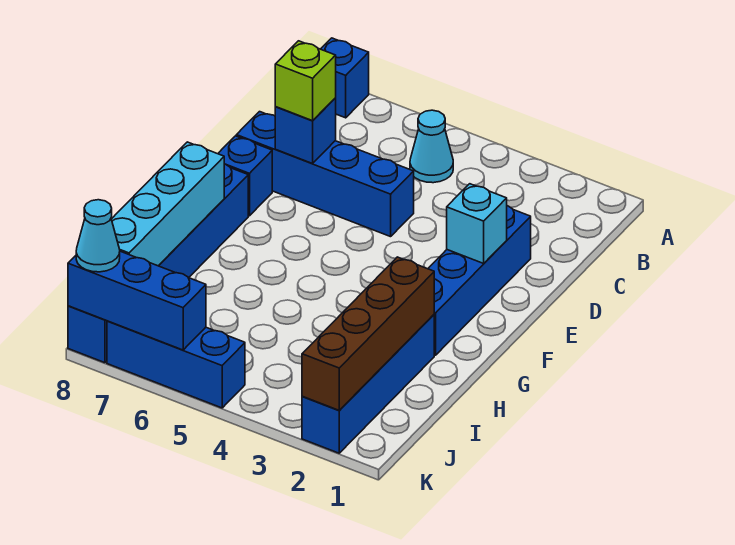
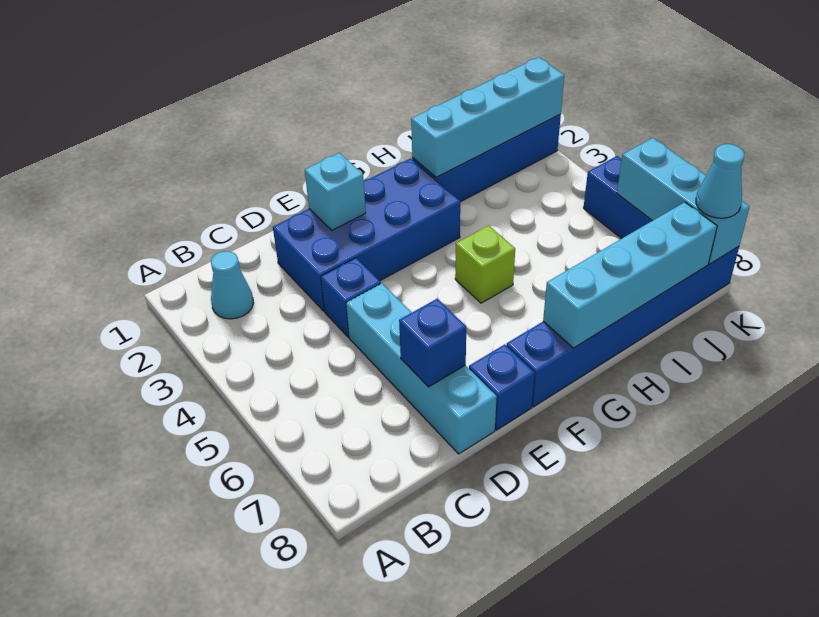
blue brick A8 level 1 -> blue brick D4 level 1
cyan cone B5 level 1 -> cyan cone B2 level 1
blue brick D2:G2 level 1 -> blue brick D2:G3 level 1
blue brick D5:D8 level 1 -> cyan brick D5:D8 level 1
lime brick D7 level 3 -> lime brick G5 level 1
brown brick H2:K2 level 2 -> cyan brick H2:K2 level 2
blue brick K6:K8 level 2 -> cyan brick K6:K8 level 2

